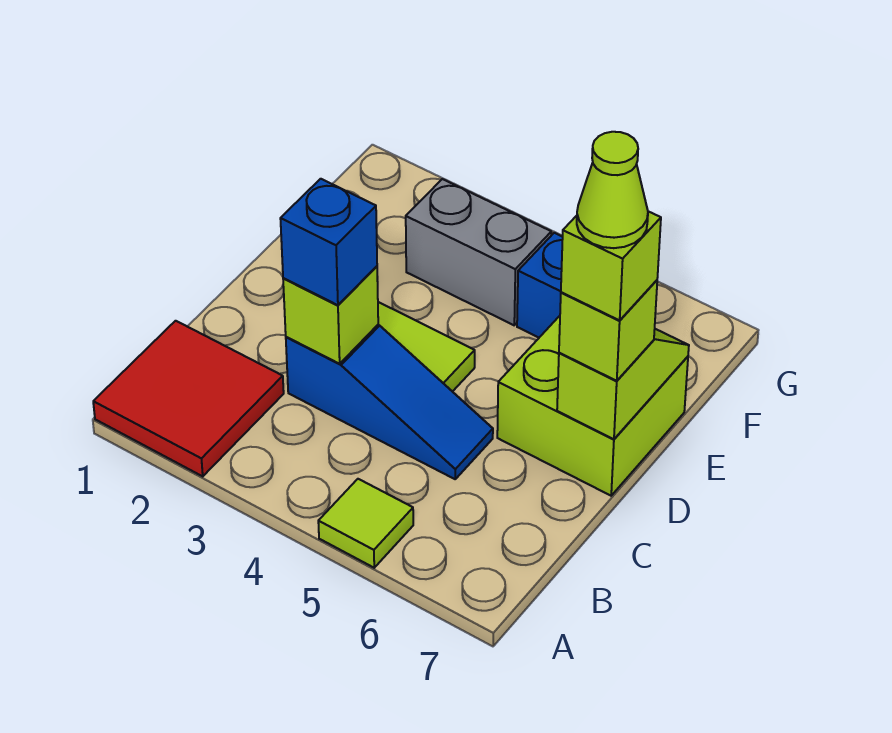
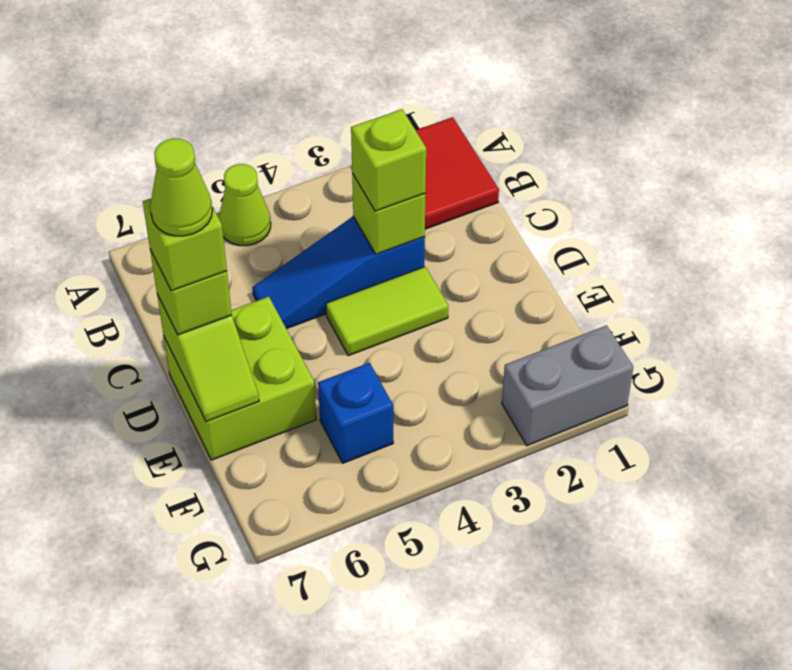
lime tile A5 level 1 -> lime cone A5 level 1
blue brick C3 level 3 -> lime brick C3 level 3
grey brick F3:F4 level 1 -> grey brick G1:G2 level 1

